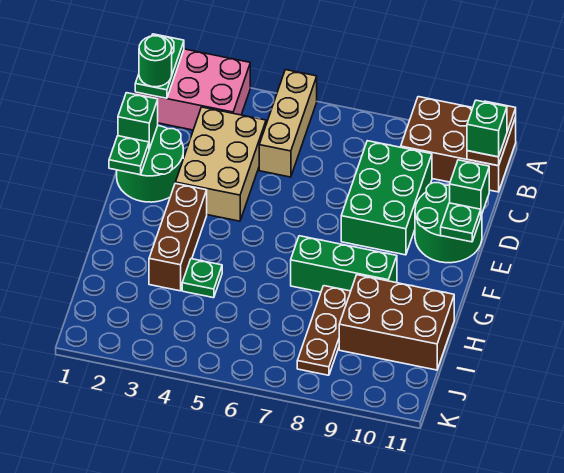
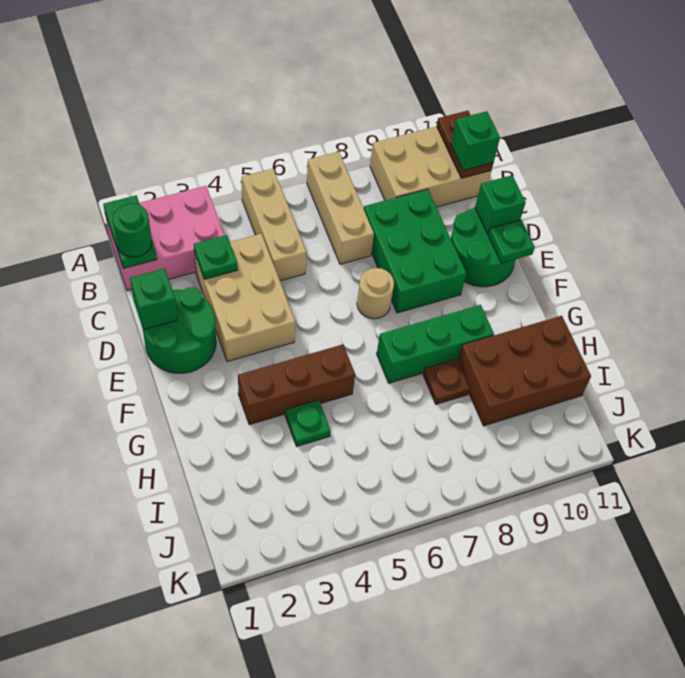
none -> tan brick A7:C7 level 1
brown brick A9:B11 level 1 -> tan brick A9:B11 level 1
green plate E1 level 2 -> green plate C3 level 2
none -> tan round brick E7 level 1
brown brick F3:H3 level 1 -> brown brick G3:G5 level 1
brown plate H8:J8 level 1 -> brown plate H8 level 1

